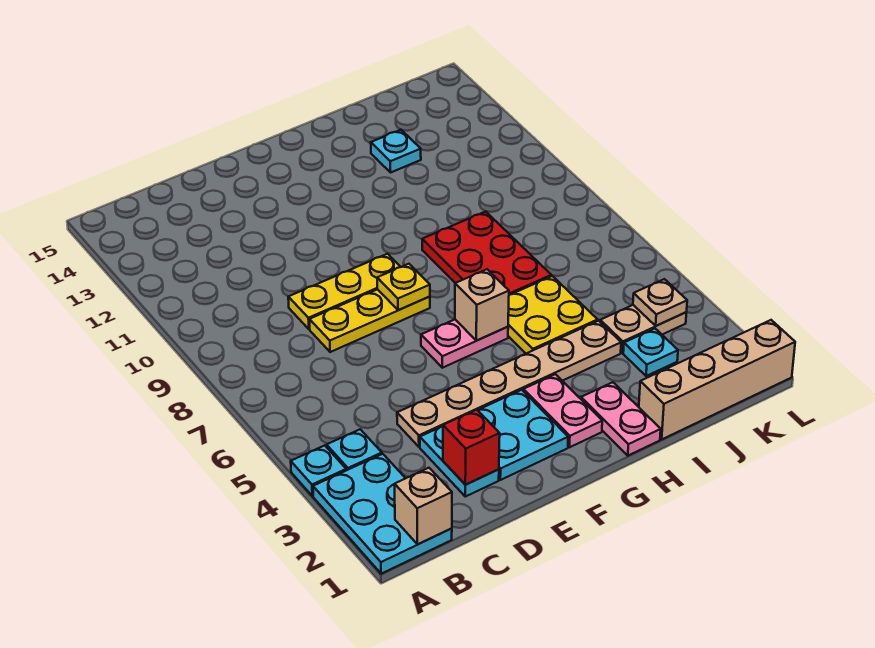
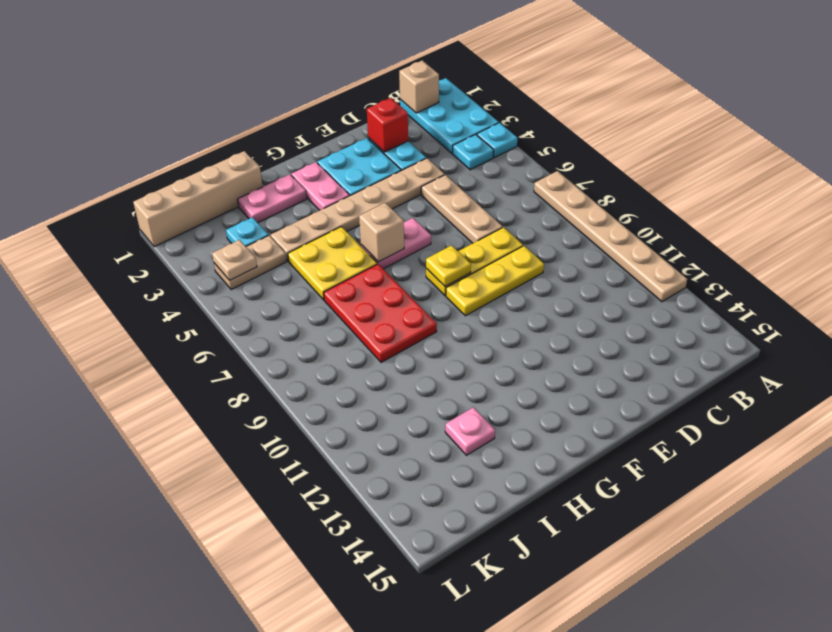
none -> tan plate A7:A12 level 1
none -> tan plate D5:D7 level 1
pink plate H1:H2 level 1 -> pink plate H2:I2 level 1
cyan plate I13 level 1 -> pink plate I13 level 1

